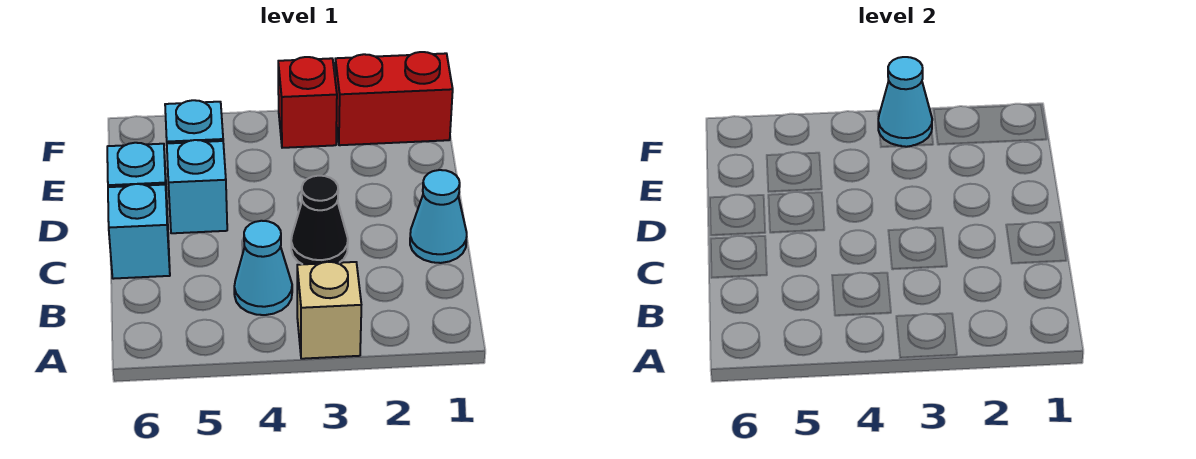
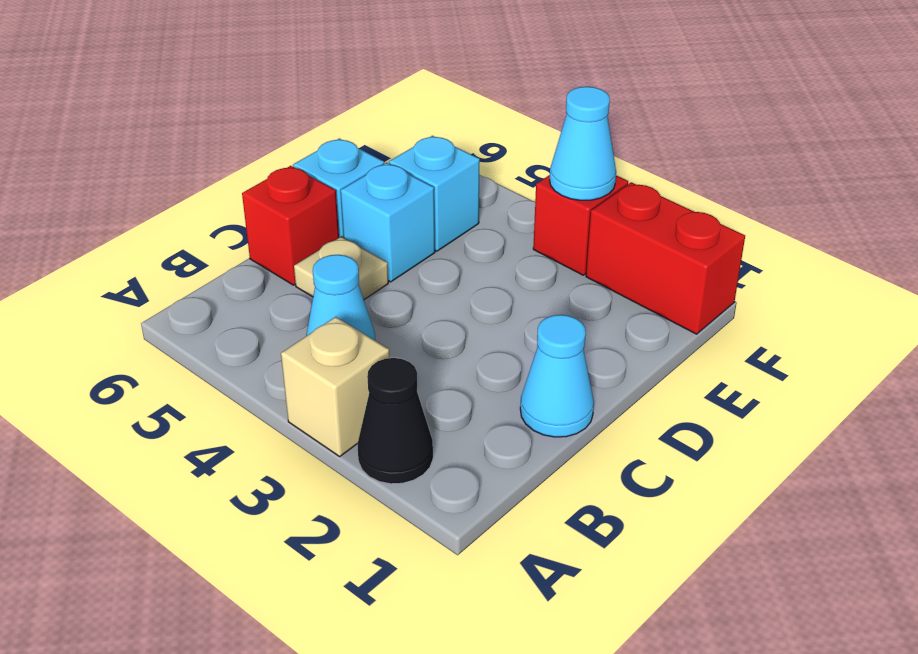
black cone C3 level 1 -> black cone A2 level 1
none -> tan plate C5 level 1
cyan brick C6 level 1 -> red brick C6 level 1

